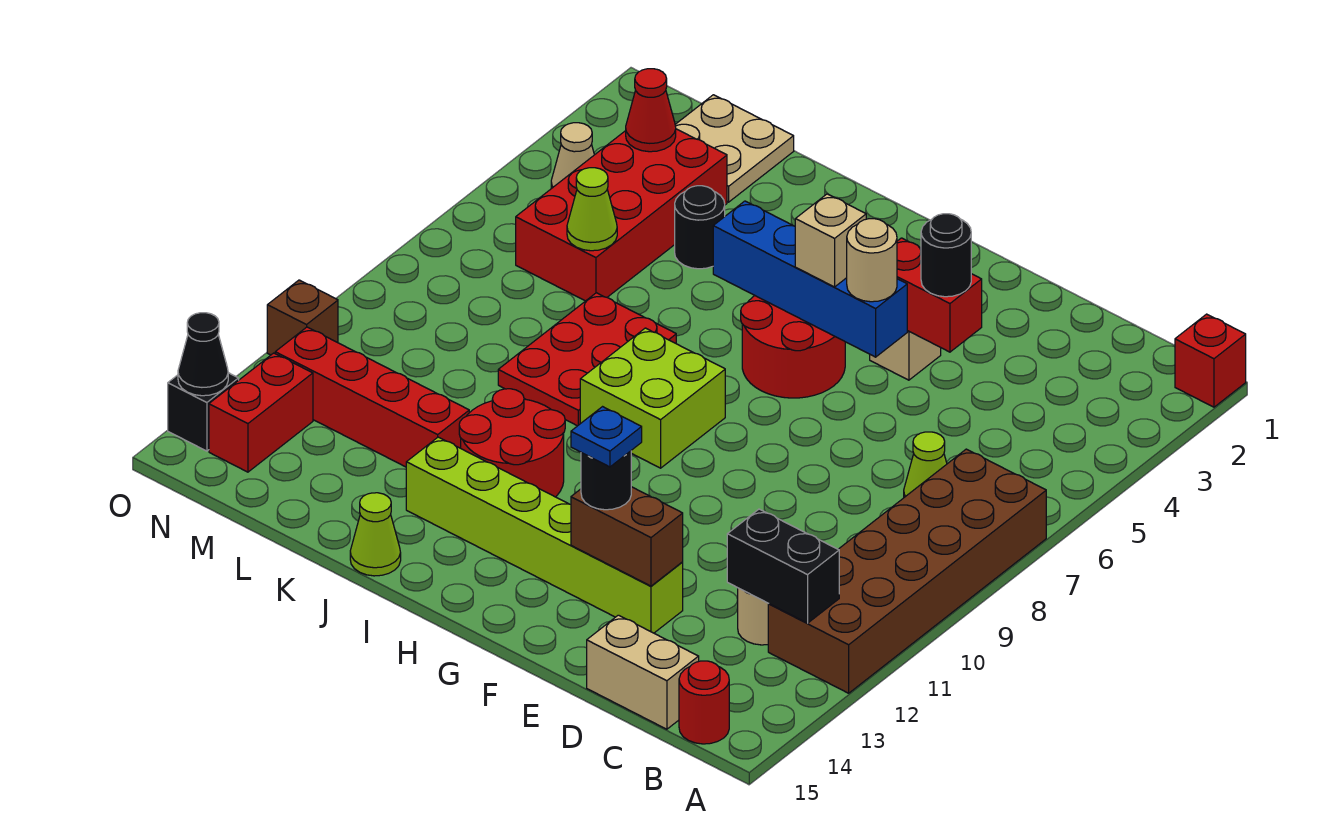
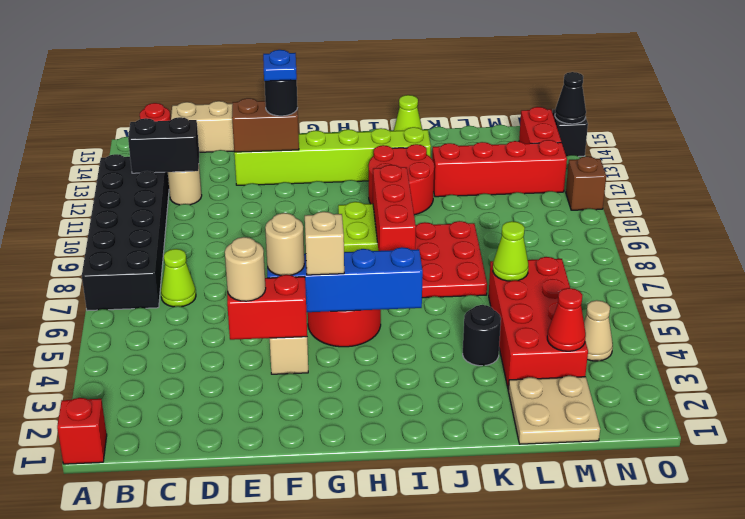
brown brick A7:B12 level 1 -> black brick A7:B12 level 1
black round brick E4 level 3 -> tan round brick E4 level 3
none -> red brick I7:I9 level 2

